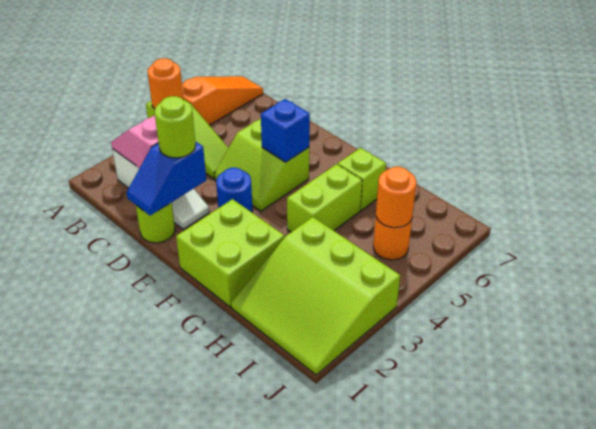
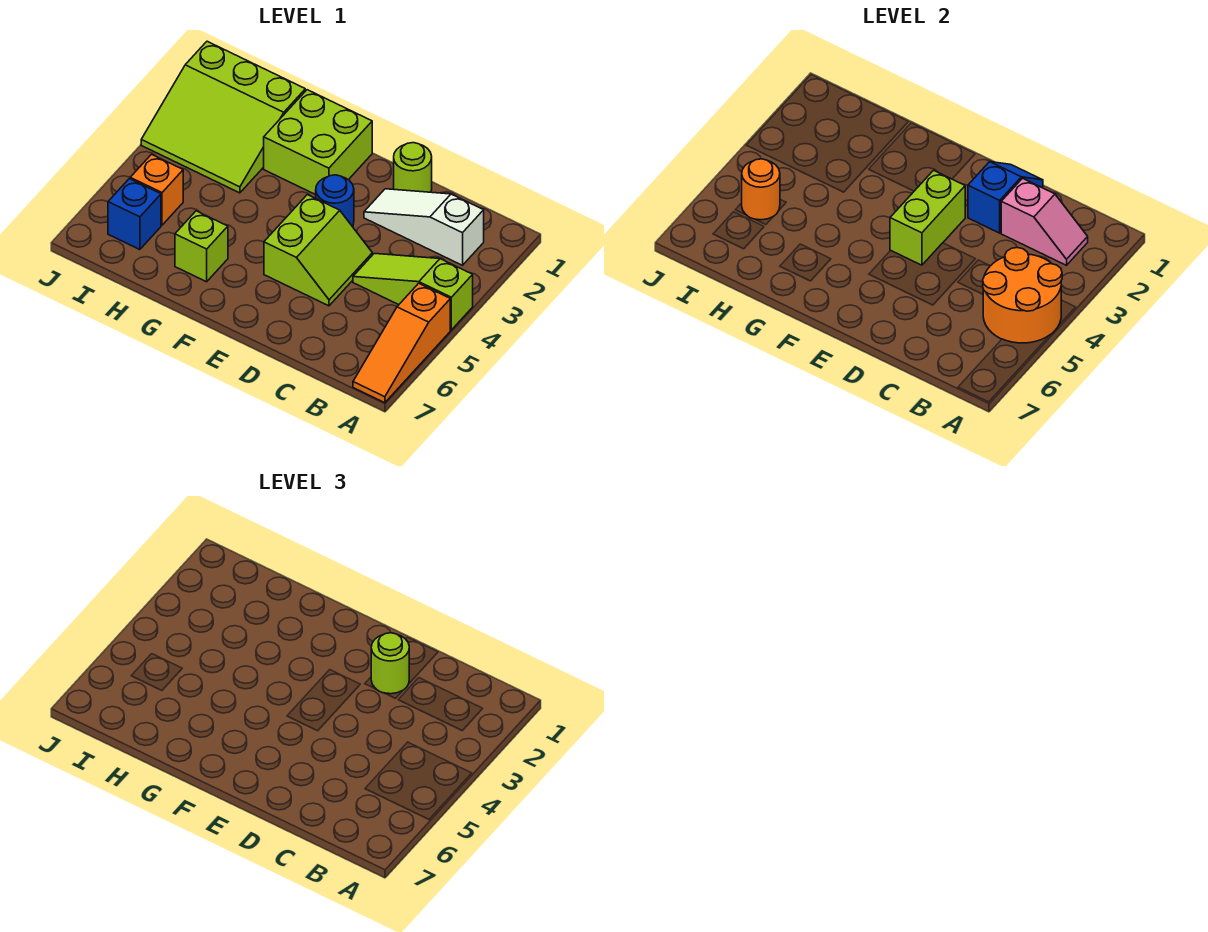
orange round brick A4 level 2 -> orange round brick A4:B5 level 2
lime slope D4:E5 level 1 top 5 -> lime slope D4:E5 level 1 top E
blue brick E5 level 2 -> blue brick I6 level 1
lime brick G4:G5 level 1 -> lime brick E3:E4 level 2
lime slope H1:J3 level 1 top 3 -> lime slope H1:J3 level 1 top 1
orange round brick I5 level 1 -> orange brick I5 level 1

